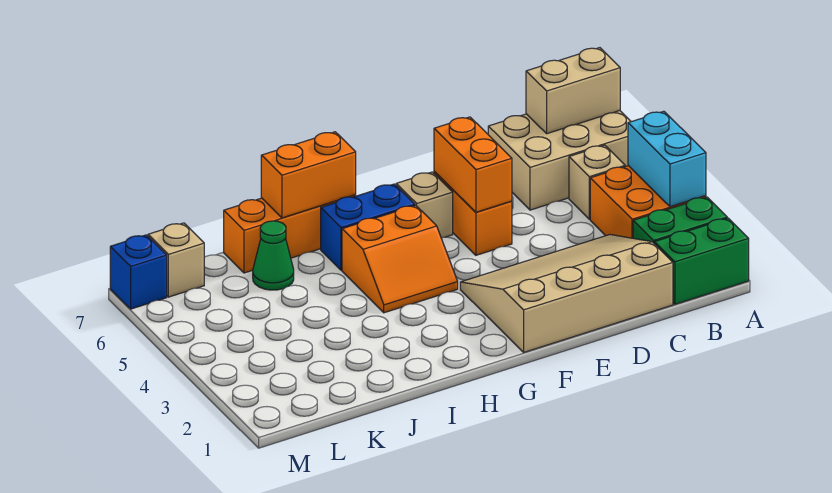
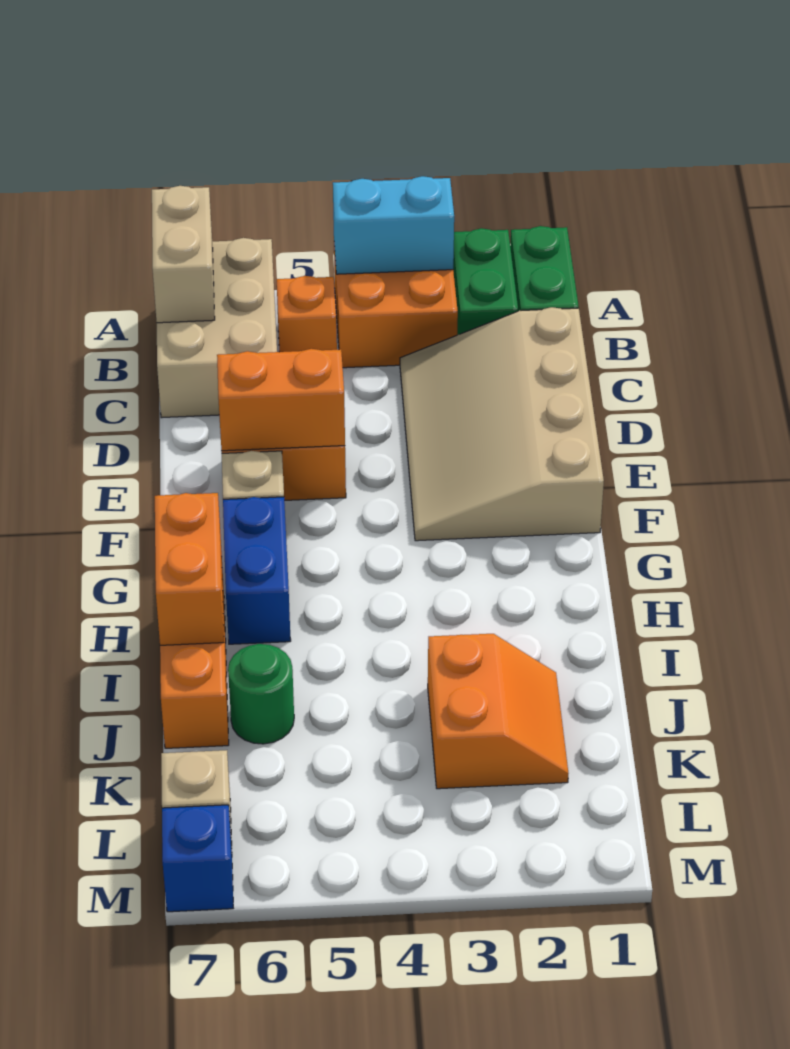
tan brick B5 level 1 -> orange brick B5 level 1
orange slope G4:H5 level 1 top 5 -> orange slope J2:K3 level 1 top 3
green cone J6 level 1 -> green round brick J6 level 1

